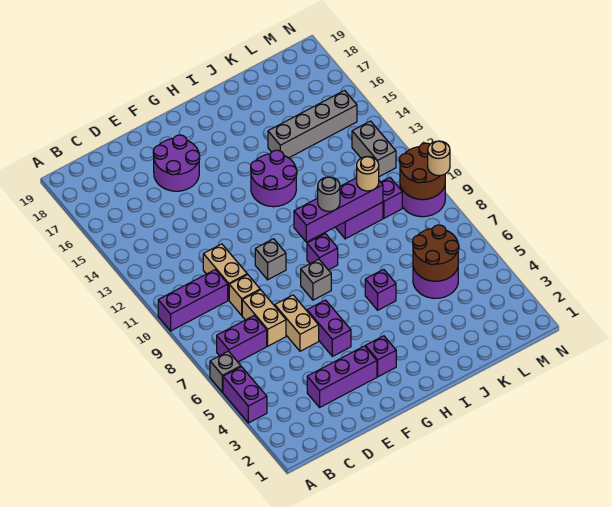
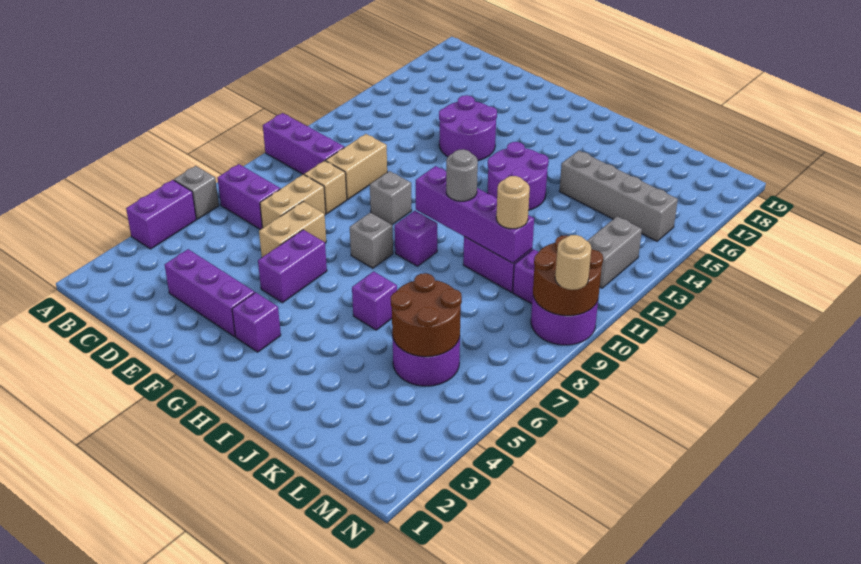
purple round brick E16:F17 level 1 -> purple round brick E14:F15 level 1

